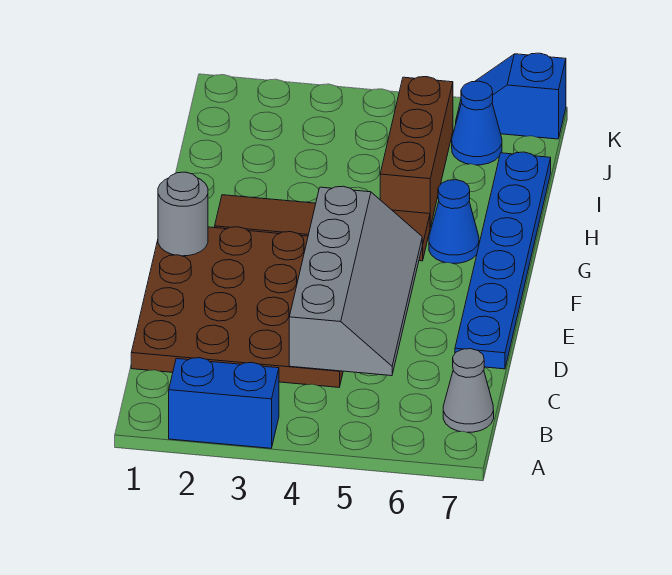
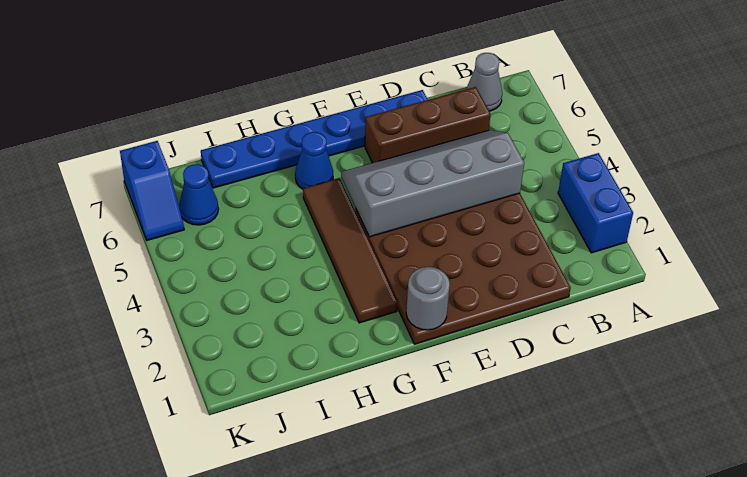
brown brick H5:J5 level 1 -> brown brick C6:E6 level 1

